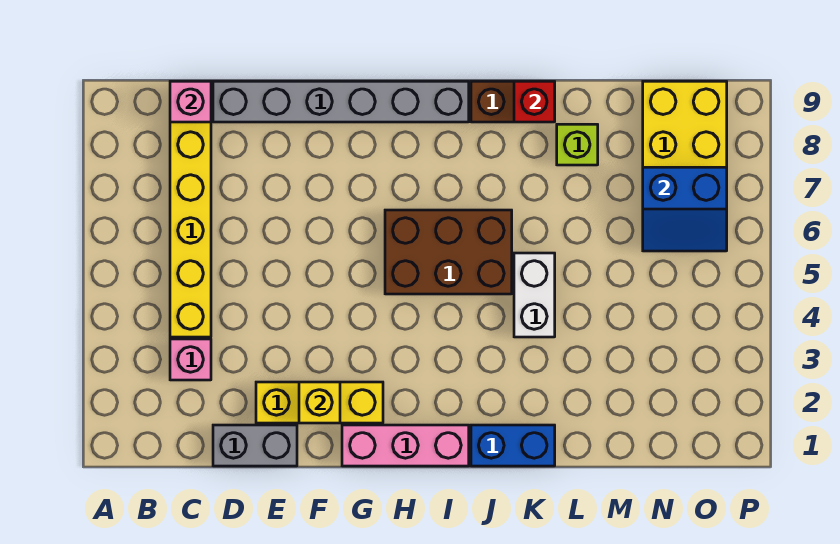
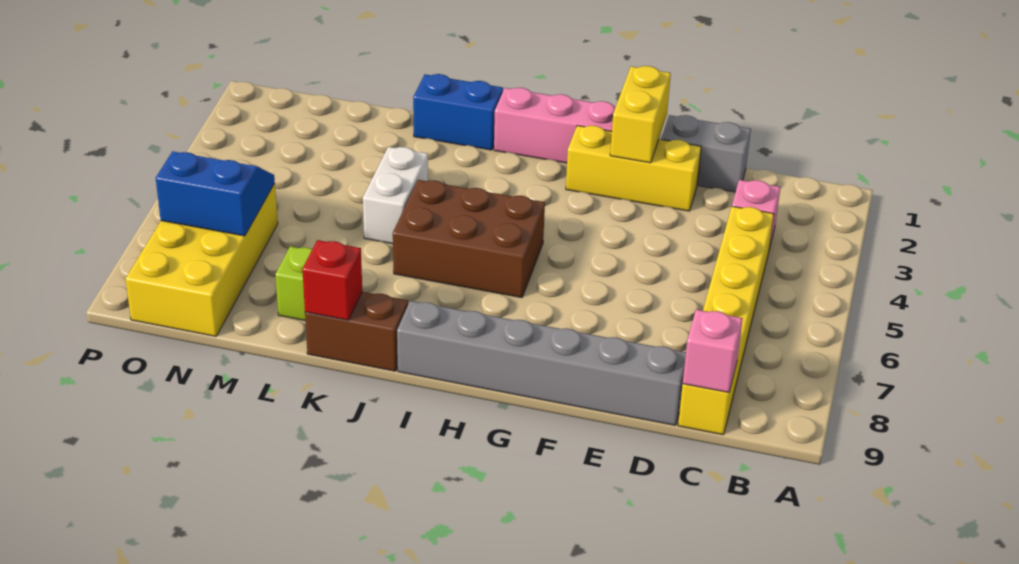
yellow brick F2 level 2 -> yellow brick F1:F2 level 2

